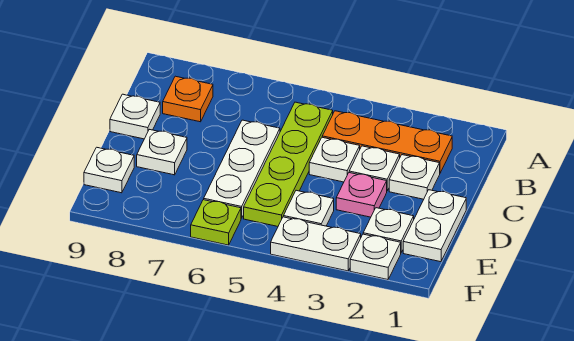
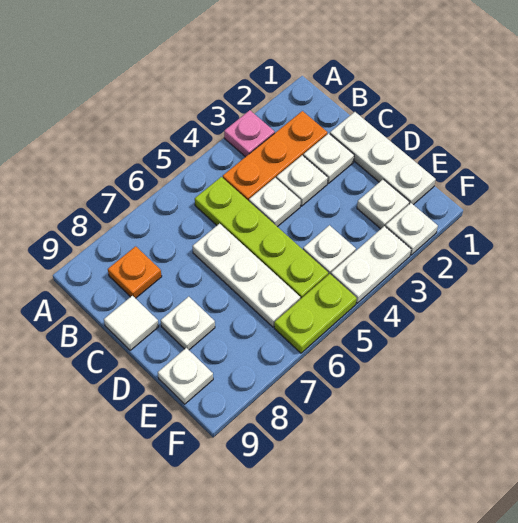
white plate C9 level 1 -> white tile C9 level 1
white plate D1:E1 level 1 -> white plate C1:E1 level 1
pink plate D3 level 1 -> pink plate A3 level 1
lime plate F6 level 1 -> lime plate F5:F6 level 1

